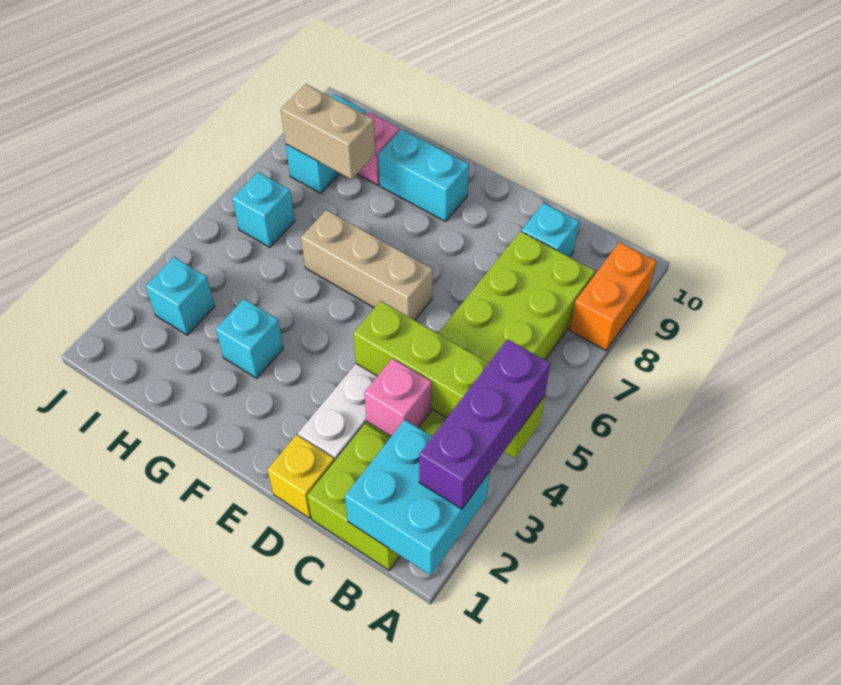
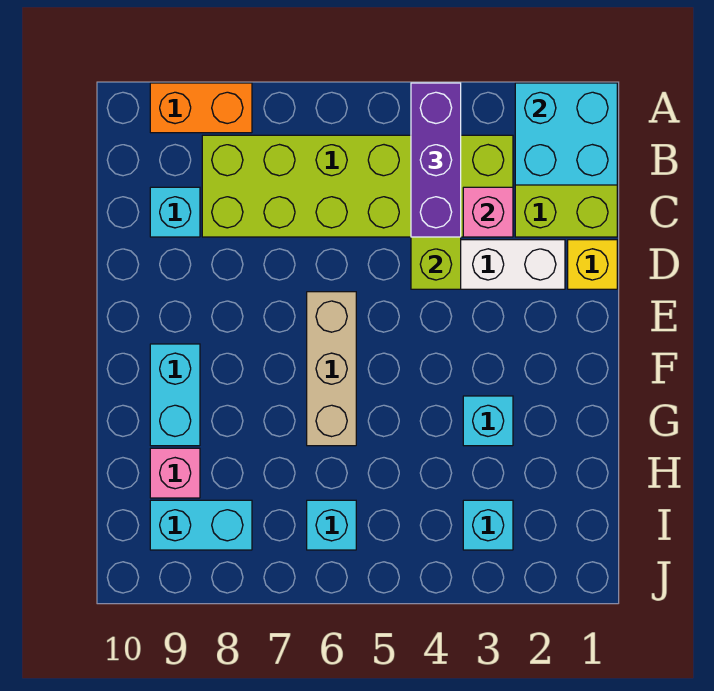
purple brick A2:A4 level 3 -> purple brick A4:C4 level 3
tan brick H8:I8 level 2 -> none

